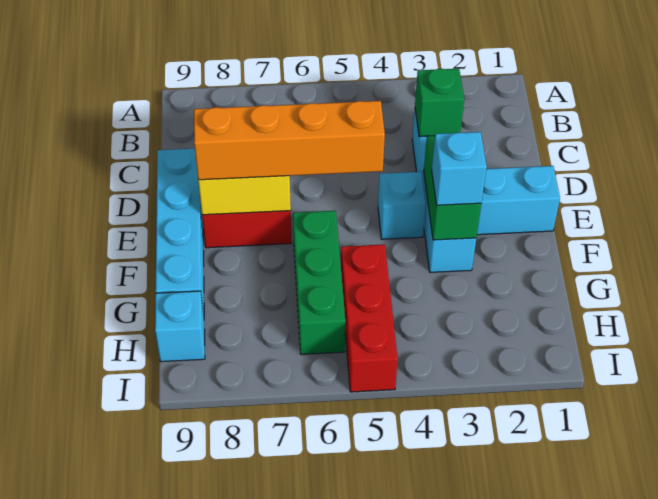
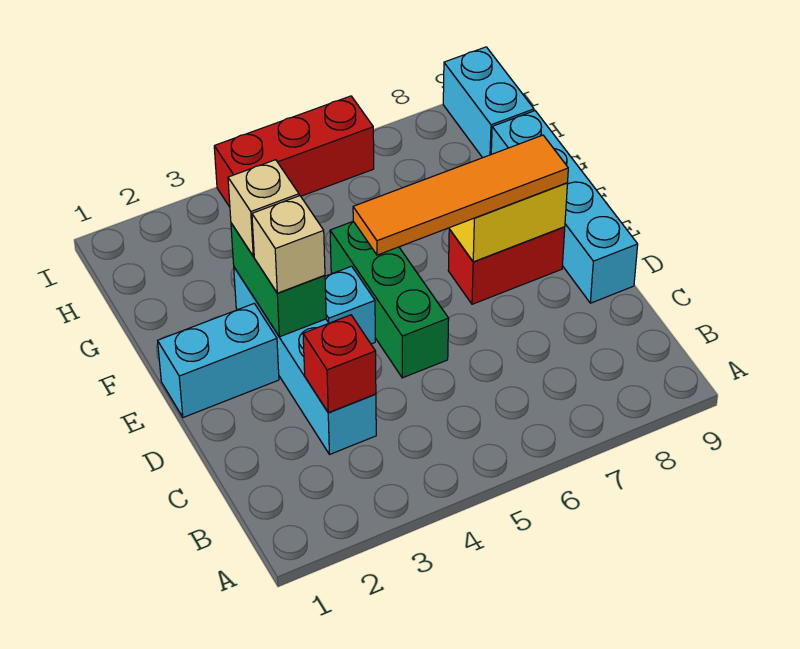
green brick C3 level 2 -> red brick C3 level 2
none -> tan brick E3 level 3
orange brick E5:E8 level 3 -> orange tile E5:E8 level 3
cyan brick F3 level 3 -> tan brick F3 level 3
green brick F6:H6 level 1 -> green brick D5:F5 level 1
red brick G5:I5 level 1 -> red brick I4:I6 level 1
cyan brick H9 level 1 -> cyan brick H9:I9 level 1

